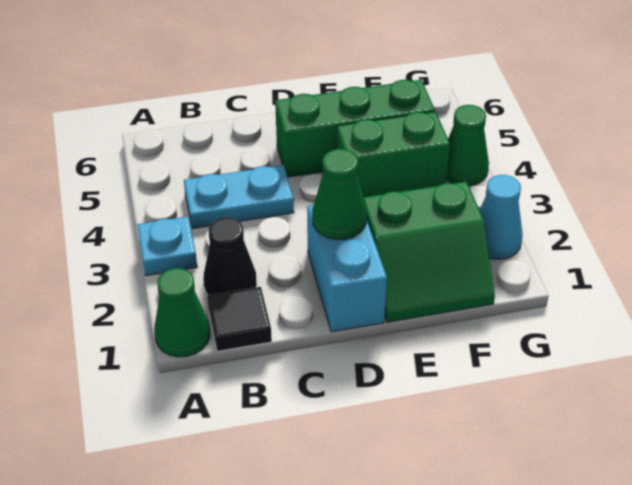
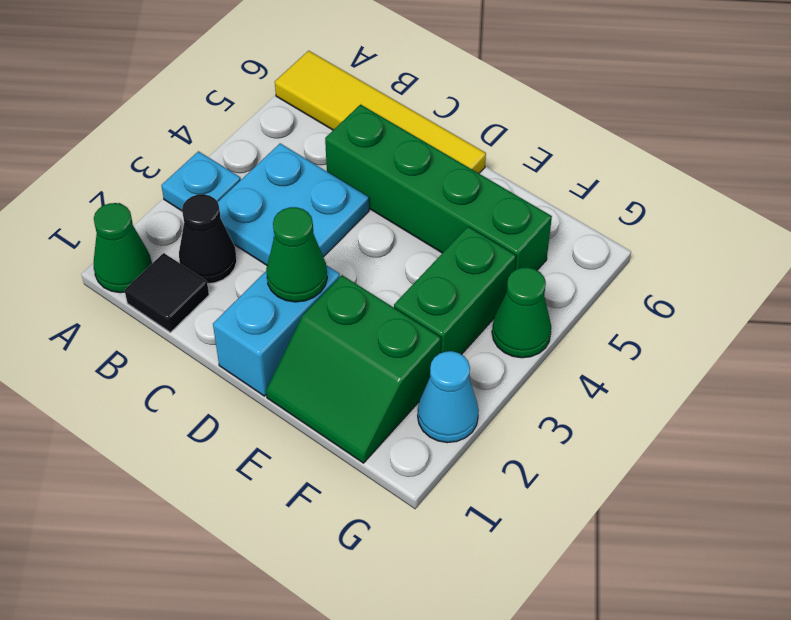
none -> yellow tile A6:D6 level 1
cyan plate B4:C4 level 1 -> cyan plate B3:C4 level 1
green brick D5:F5 level 1 -> green brick C5:F5 level 1
green brick E4:F4 level 1 -> green brick F3:F4 level 1

